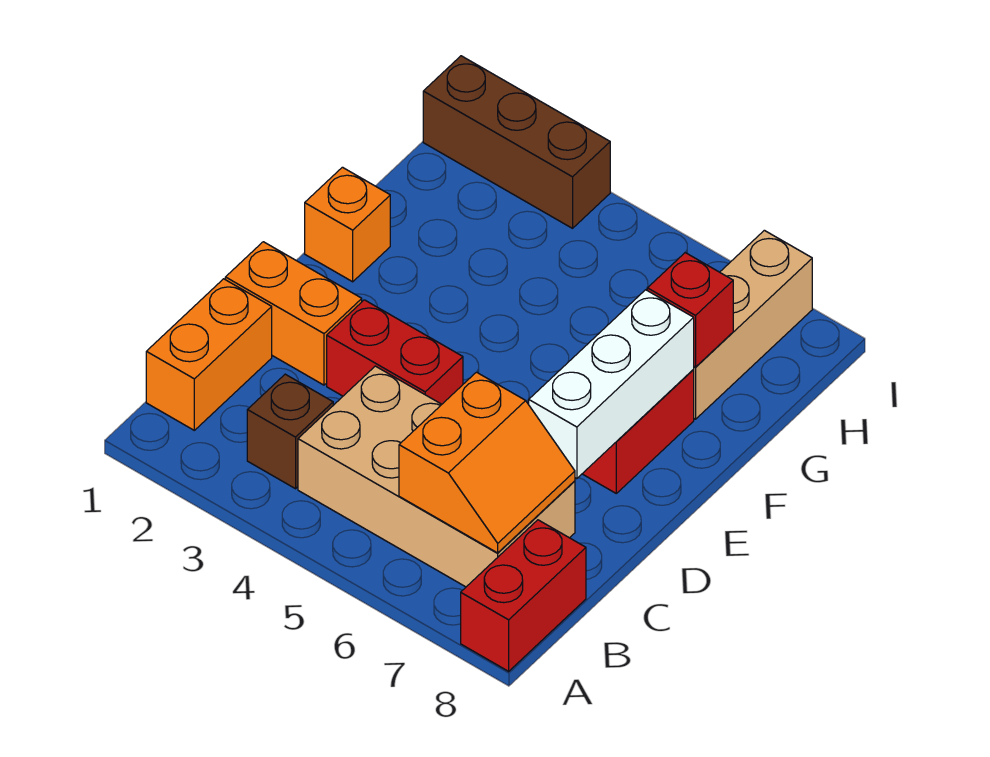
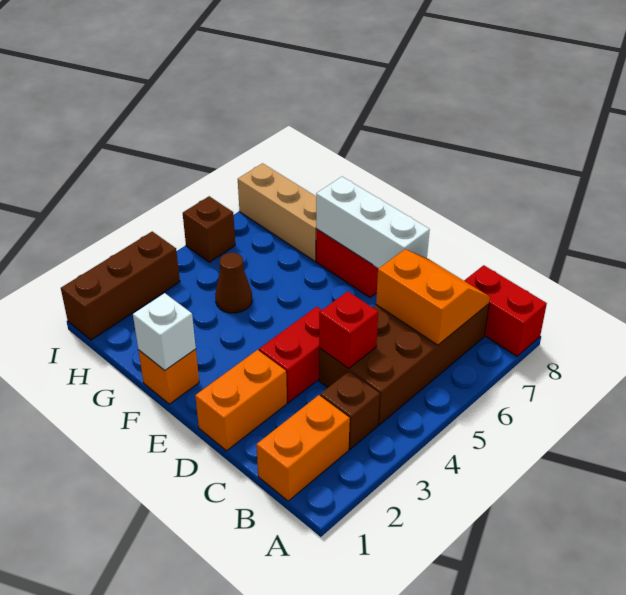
orange brick B1:C1 level 1 -> orange brick B1:B2 level 1
tan brick B4:C7 level 1 -> brown brick B4:C7 level 1
none -> white brick F1 level 2
none -> brown cone G4 level 1
red brick G7 level 2 -> red brick C4 level 2
none -> brown brick I5 level 1

